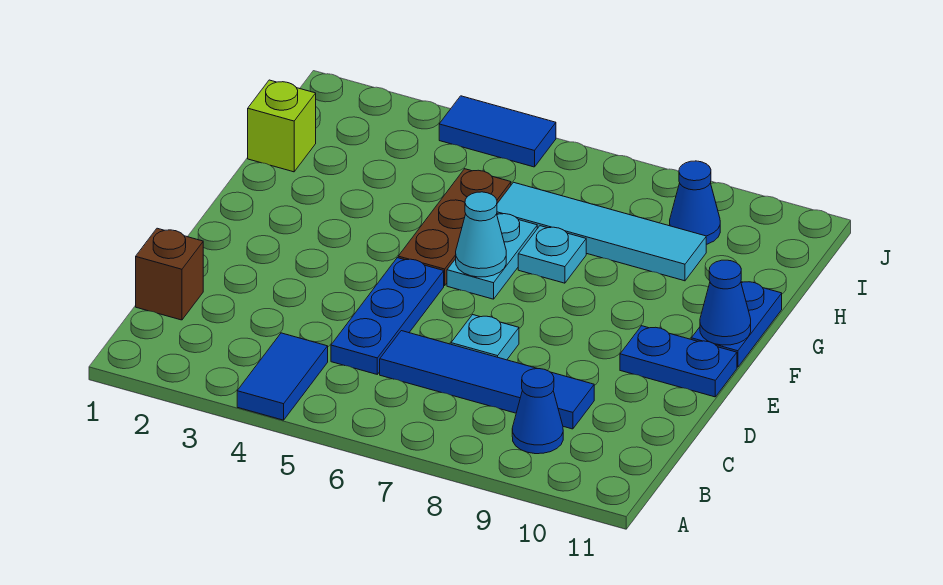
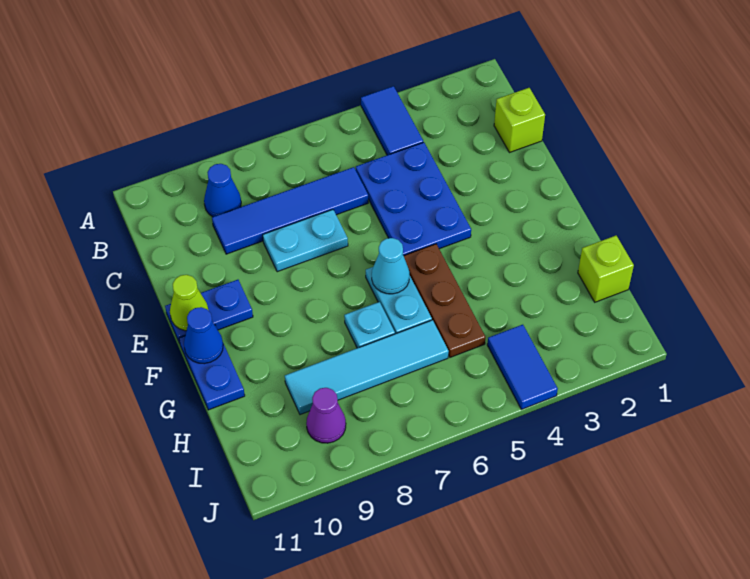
brown brick C1 level 1 -> lime brick C1 level 1
blue plate C5:E5 level 1 -> blue plate C4:E5 level 1
cyan plate D7 level 1 -> cyan plate D7:D8 level 1
none -> lime cone E11 level 2
blue cone I9 level 1 -> purple cone I9 level 1
blue tile J4:J5 level 1 -> blue tile I4:J4 level 1

